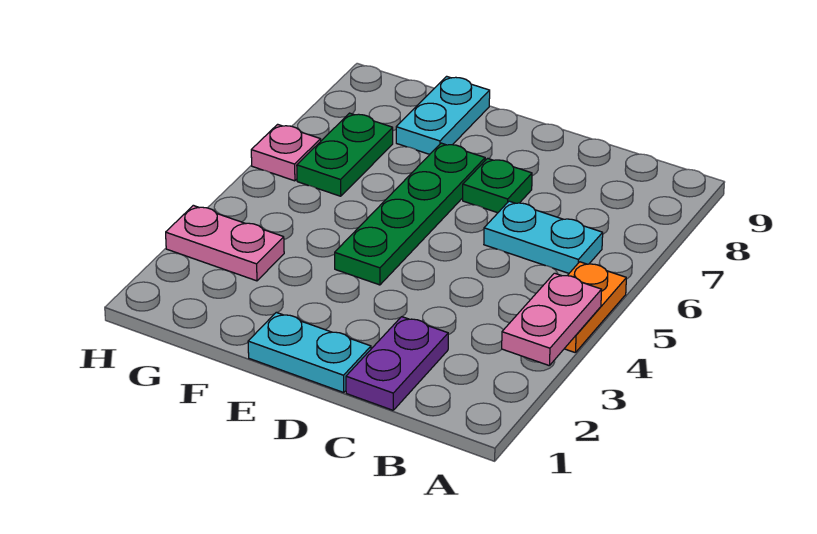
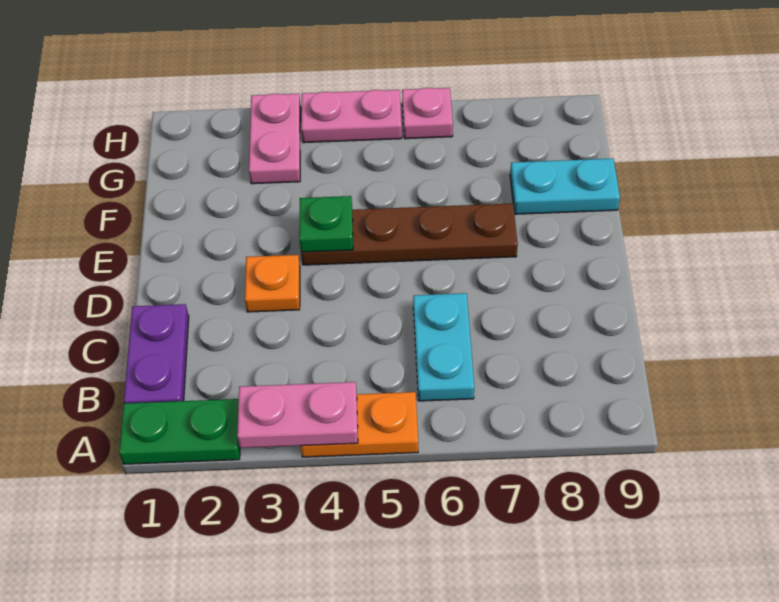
purple plate C1:C2 level 1 -> purple plate B1:C1 level 1
cyan plate D1:E1 level 1 -> none
none -> orange plate D3 level 1
green plate D7 level 1 -> green plate E4 level 2
green plate E4:E7 level 1 -> brown plate E4:E7 level 1
green plate G6:G7 level 1 -> green plate A1:A2 level 1
none -> pink plate H4:H5 level 1

